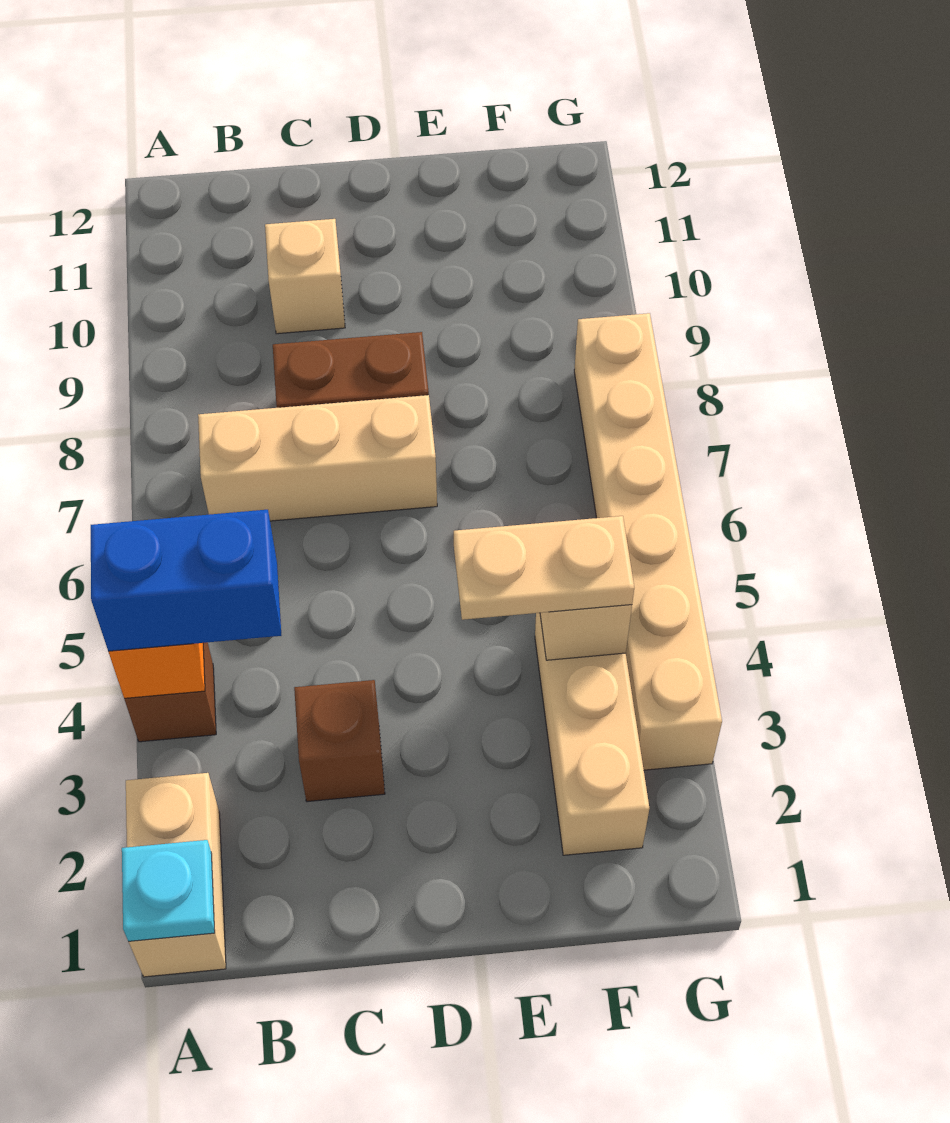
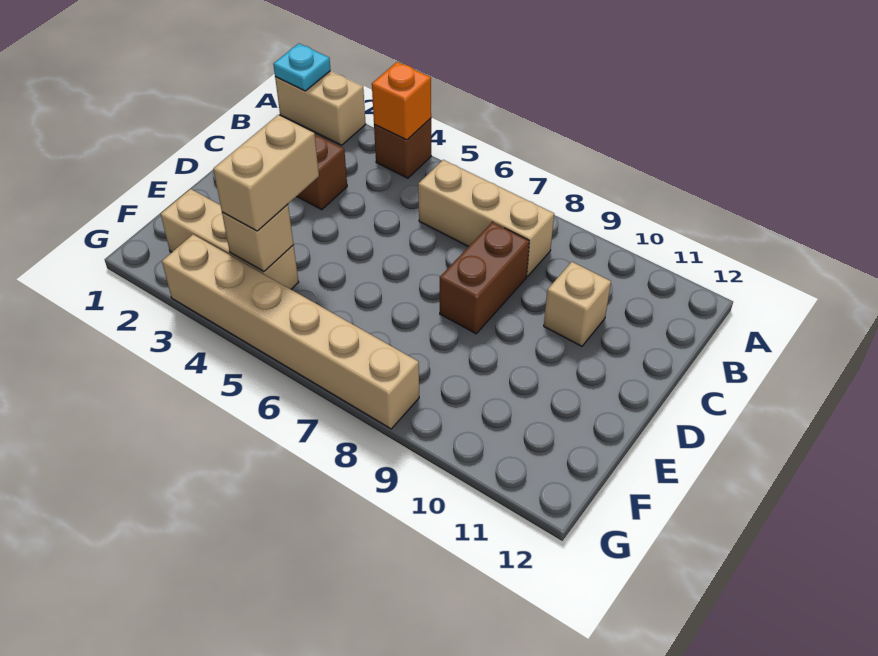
blue brick A4:B4 level 3 -> none
tan brick B7:D7 level 1 -> tan brick B6:B8 level 1
tan plate E4:F4 level 3 -> tan brick E4:F4 level 3

